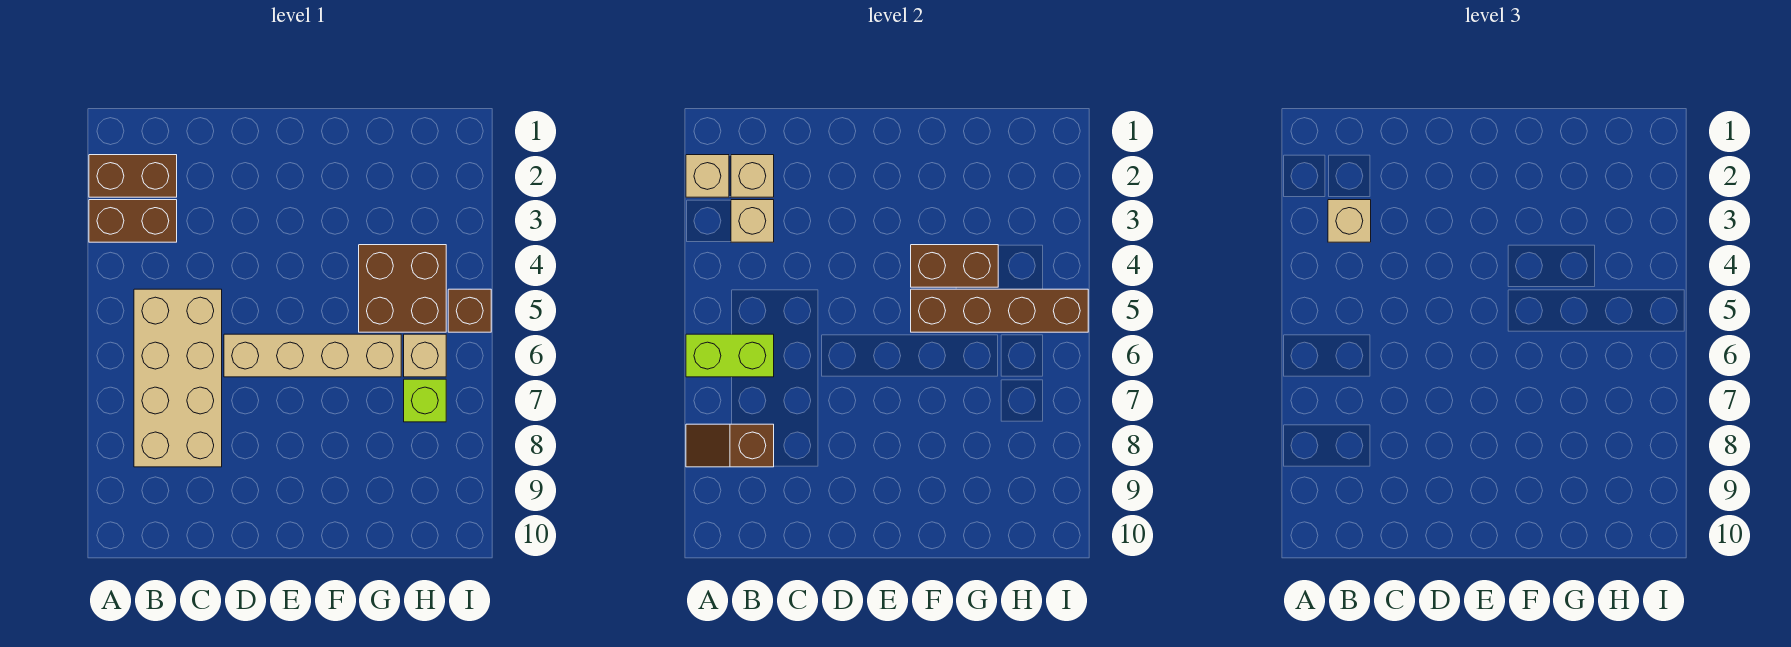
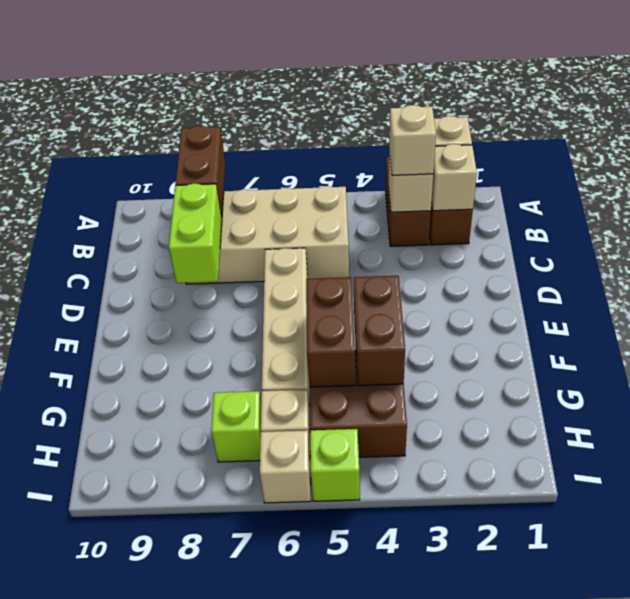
lime brick A6:B6 level 2 -> lime brick C8:D8 level 2
brown slope A8:B8 level 2 top B -> brown brick A8:B8 level 2
brown brick F5:I5 level 2 -> brown brick F5:G5 level 2
brown brick I5 level 1 -> lime brick I5 level 1
none -> tan brick I6 level 1

